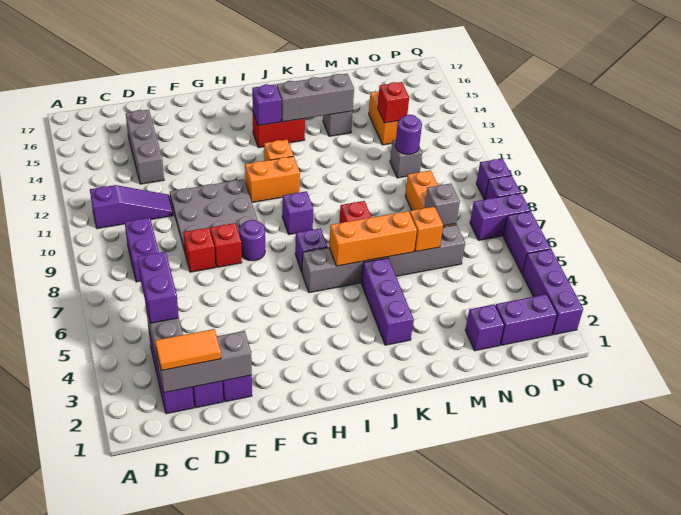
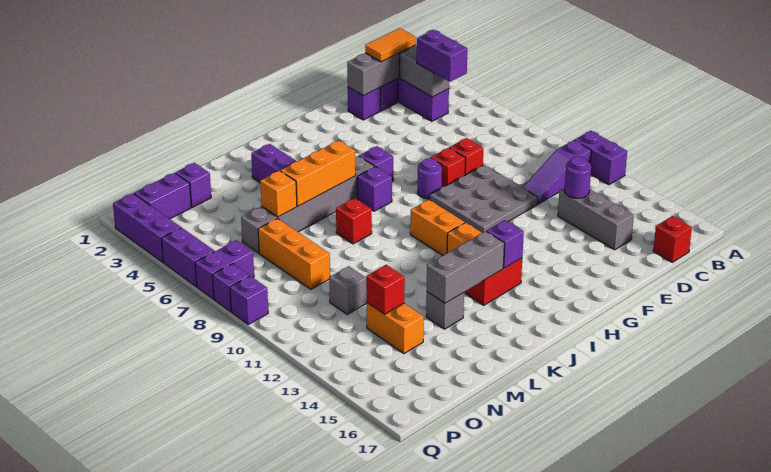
purple brick C8:C9 level 1 -> purple brick A11:A12 level 1
none -> red brick C17 level 1
orange brick H11:I11 level 1 -> orange brick I10:I11 level 1
purple brick I9 level 1 -> purple brick H6 level 1
grey brick N7 level 2 -> none
purple round brick N11 level 2 -> purple round brick D13 level 2

